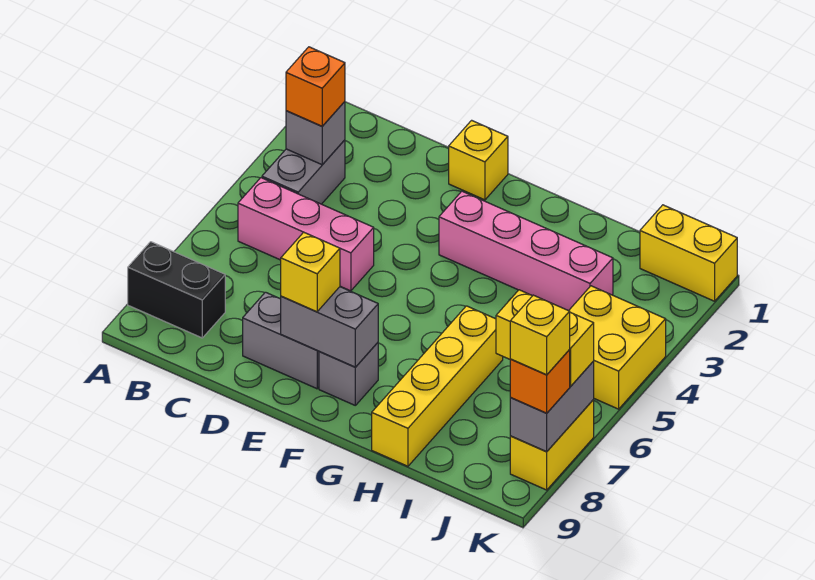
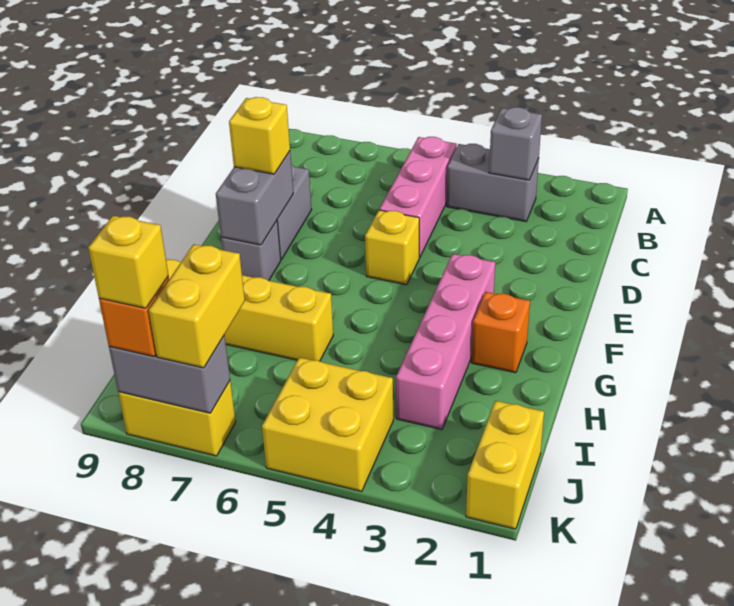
black brick A8:B8 level 1 -> none
orange brick B3 level 3 -> orange brick G2 level 1
yellow brick E1 level 1 -> yellow brick E5 level 1

